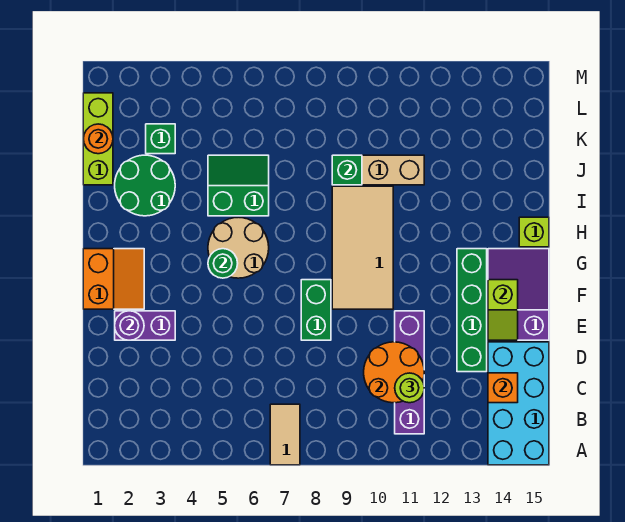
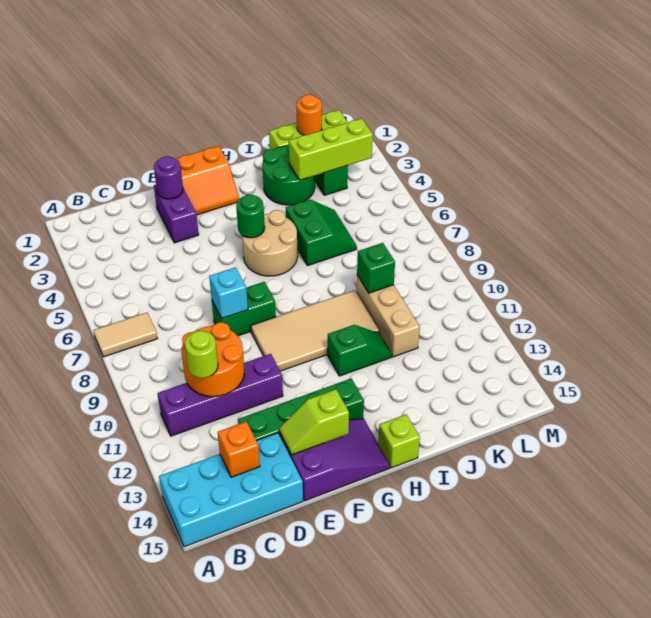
none -> cyan brick E8 level 2
none -> green slope H11:I11 level 1 top H
none -> lime brick J3:L3 level 2

